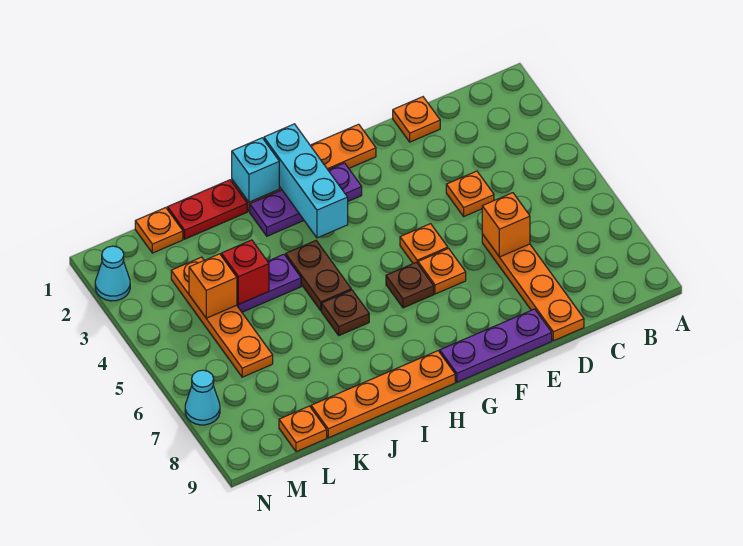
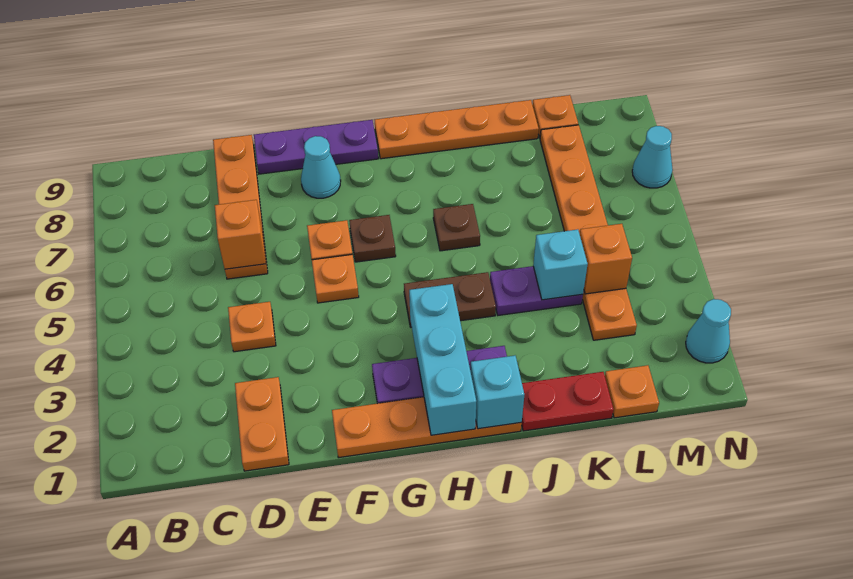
orange plate D1 level 1 -> orange plate D1:D2 level 1
none -> cyan cone F8 level 1
brown plate I4:I5 level 1 -> brown plate H4:I4 level 1
red brick K4 level 2 -> cyan brick K4 level 2
orange plate L3:L6 level 1 -> orange plate L3:L8 level 1

